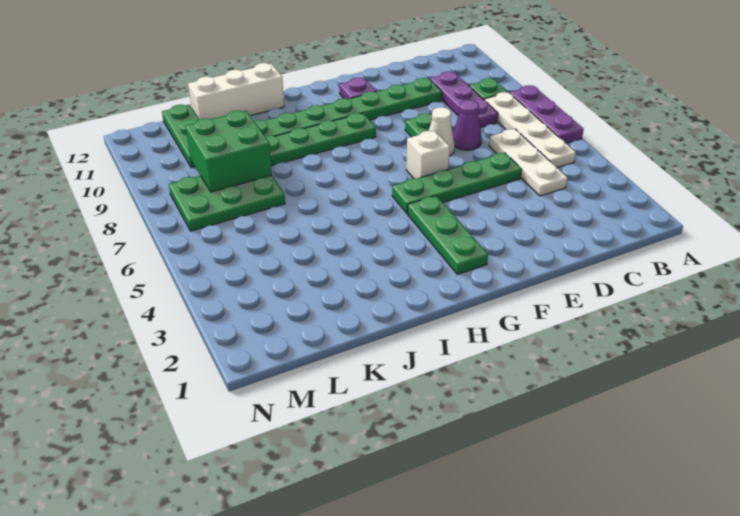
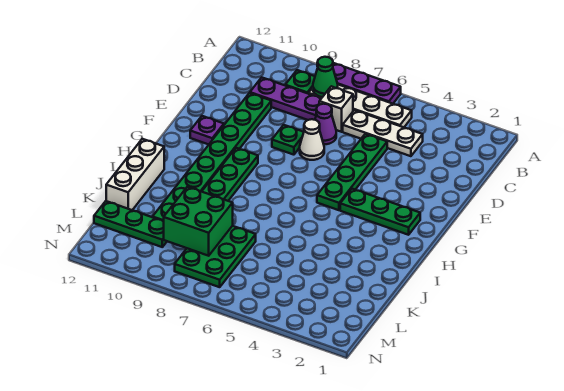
none -> green cone B8 level 2
white brick F6 level 1 -> white brick C7 level 1

